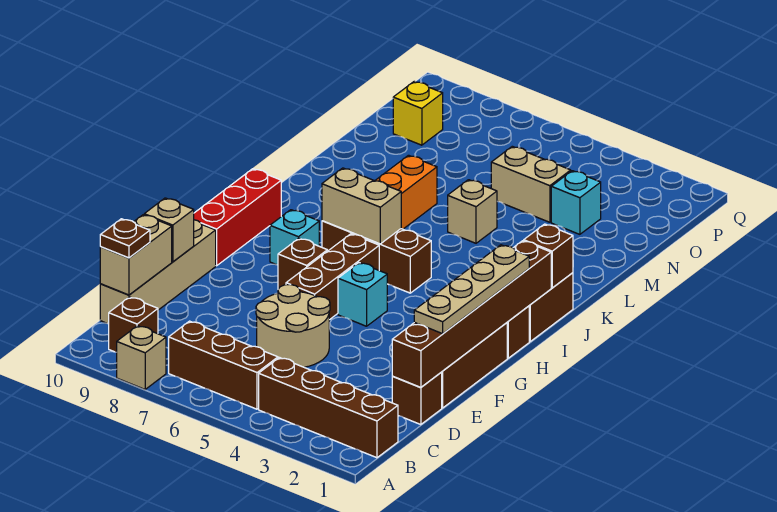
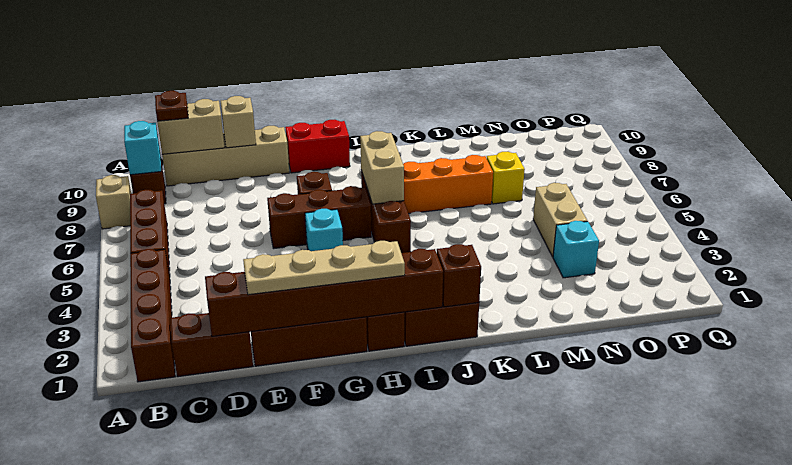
brown brick D1 level 1 -> brown brick C1:D1 level 1
tan round brick D5:E6 level 1 -> none
red brick G10:I10 level 1 -> red brick G10:H10 level 1
cyan brick H8 level 1 -> cyan brick B9 level 2
tan brick L5 level 1 -> none
yellow brick O9 level 1 -> yellow brick M7 level 1

